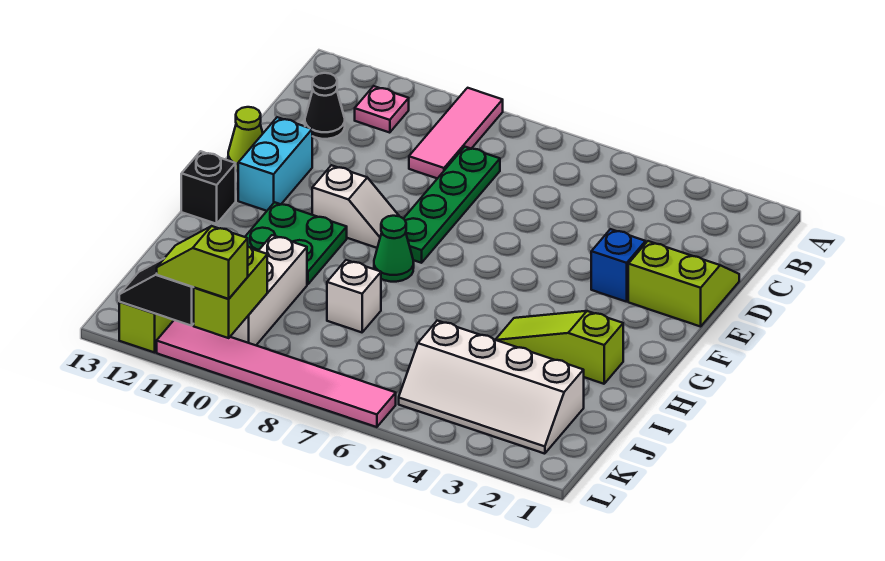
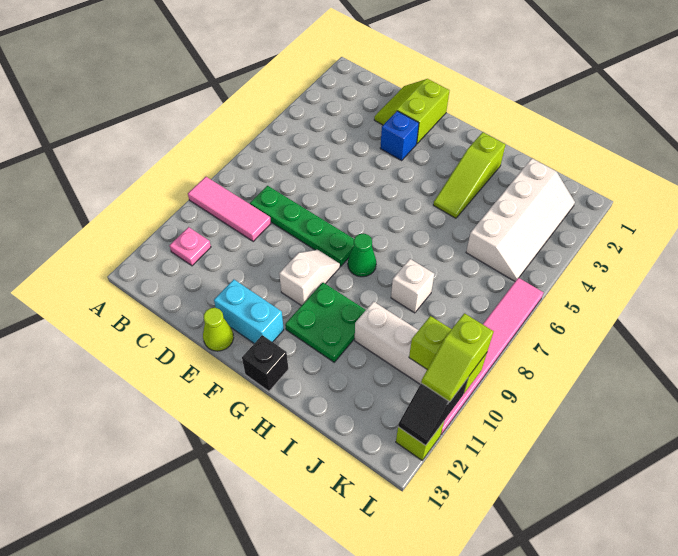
black cone C12 level 1 -> none

